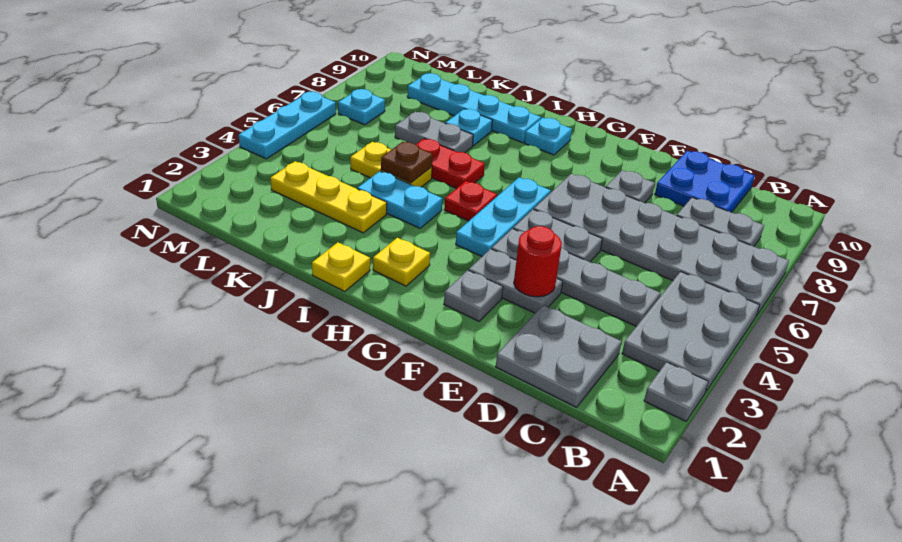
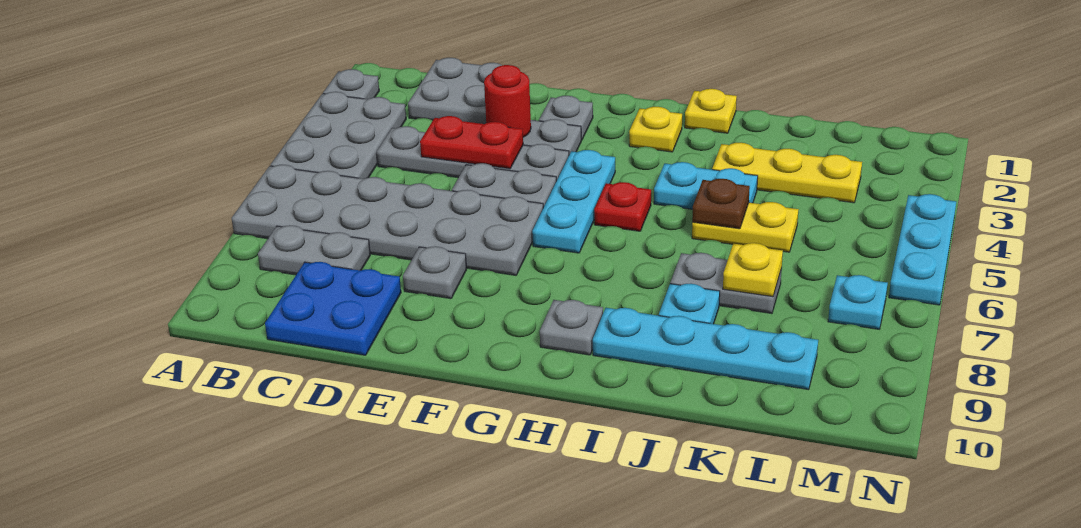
cyan plate H9 level 1 -> grey plate H9 level 1
red plate I6:J6 level 1 -> red plate D4:E4 level 2
none -> yellow plate K7 level 2

